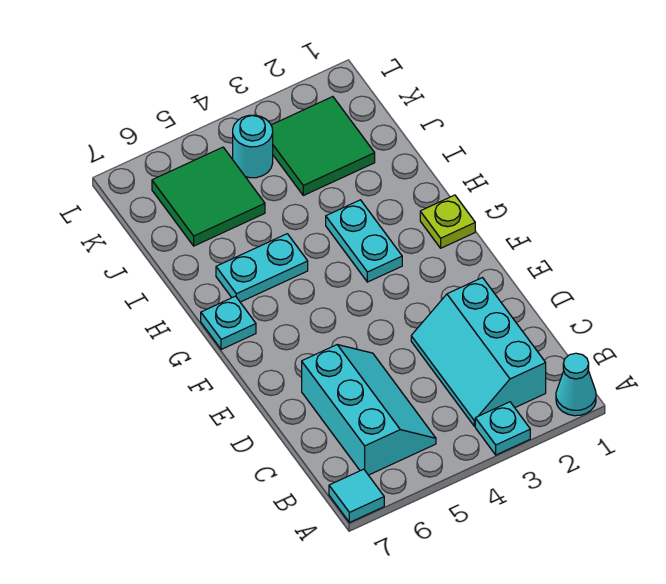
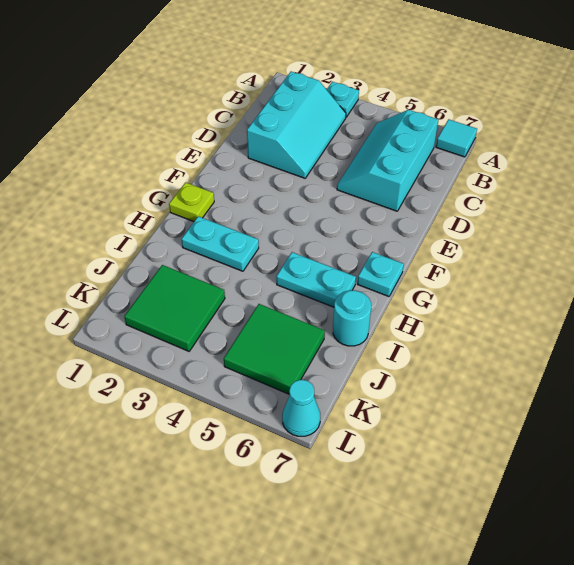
cyan cone A1 level 1 -> cyan cone L7 level 1
cyan plate G3:H3 level 1 -> cyan plate H2:H3 level 1
cyan round brick K4 level 1 -> cyan round brick I7 level 1

